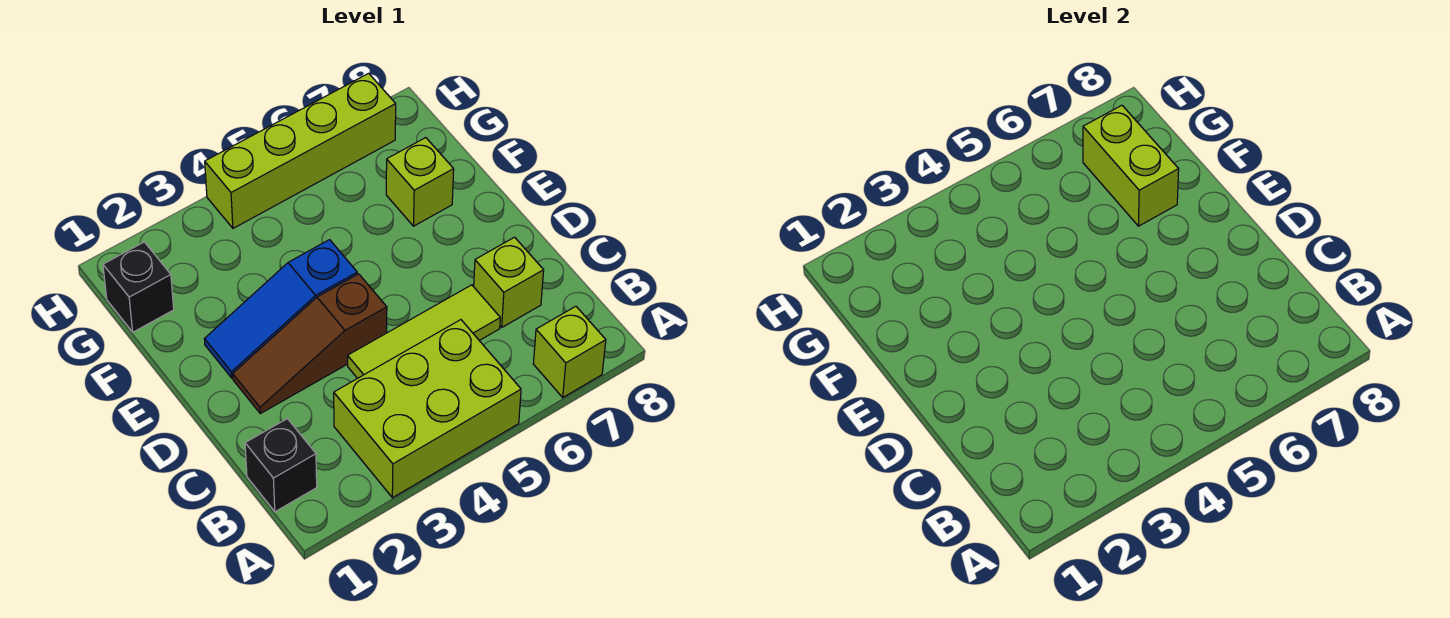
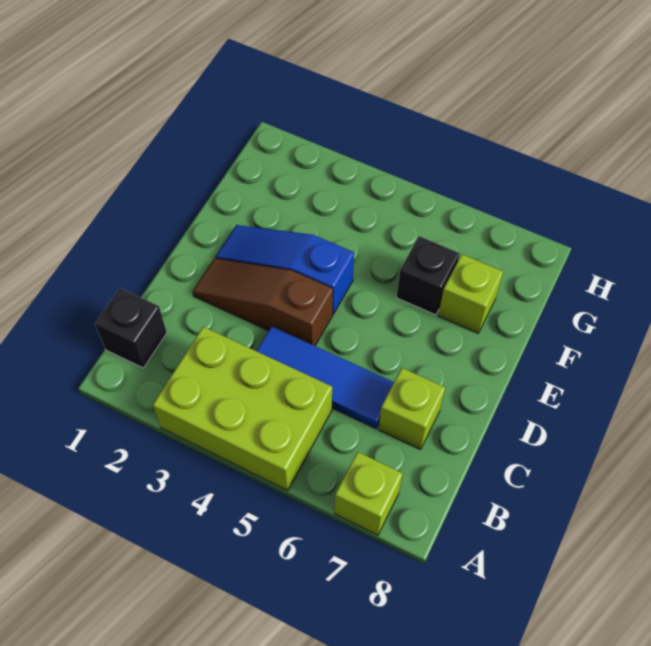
lime tile C4:C6 level 1 -> blue tile C4:C6 level 1
lime brick F7:G7 level 2 -> none
black brick G1 level 1 -> black brick F6 level 1
lime brick H4:H7 level 1 -> none

